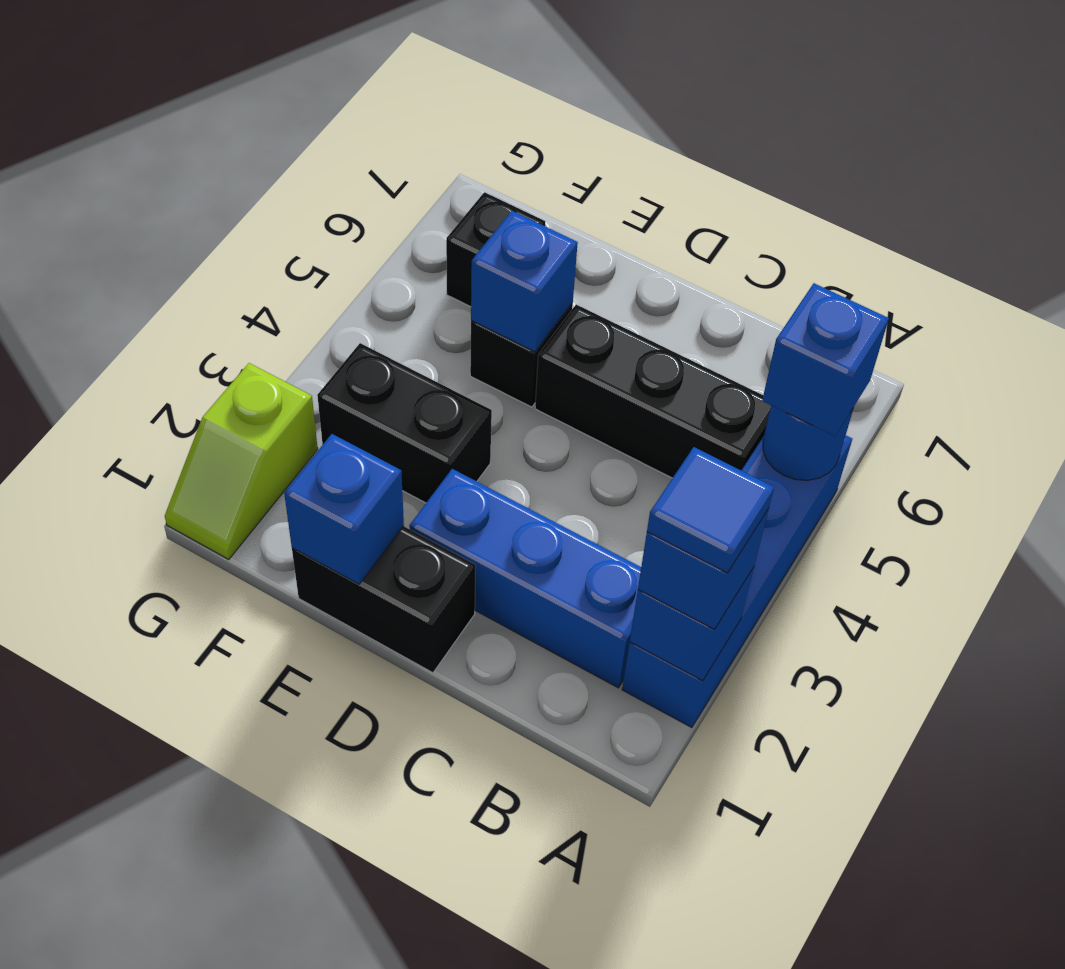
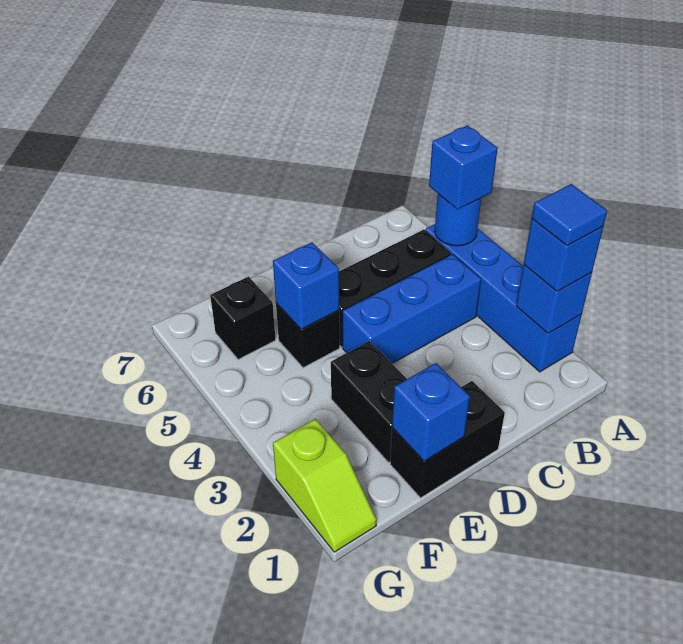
blue brick B2:D2 level 1 -> blue brick B4:D4 level 1
black brick E3:F3 level 1 -> black brick E2:E3 level 1

